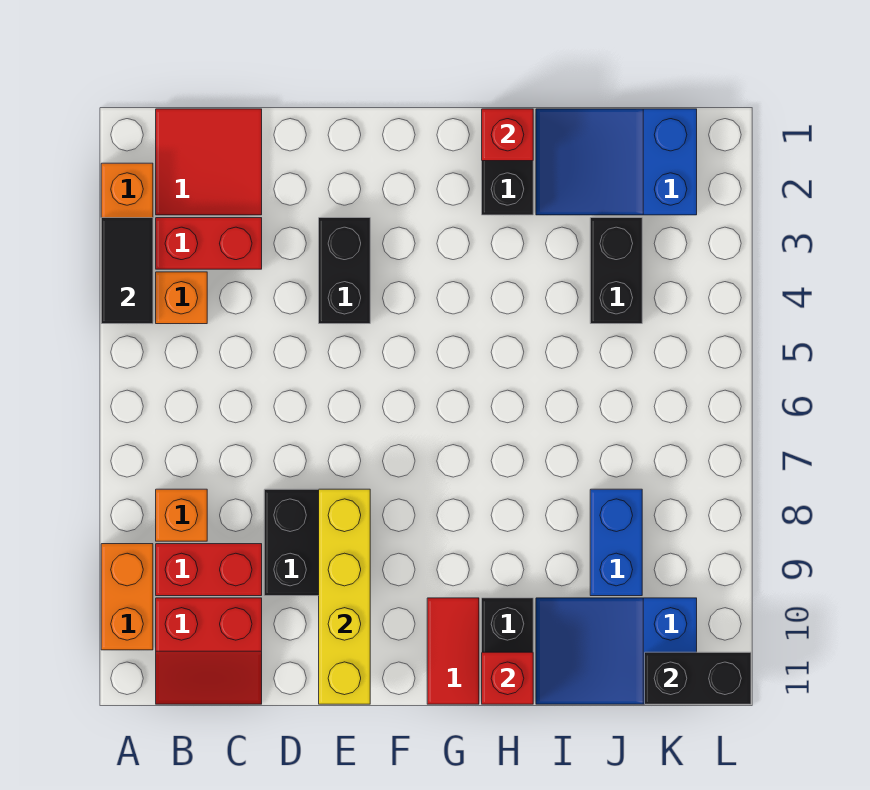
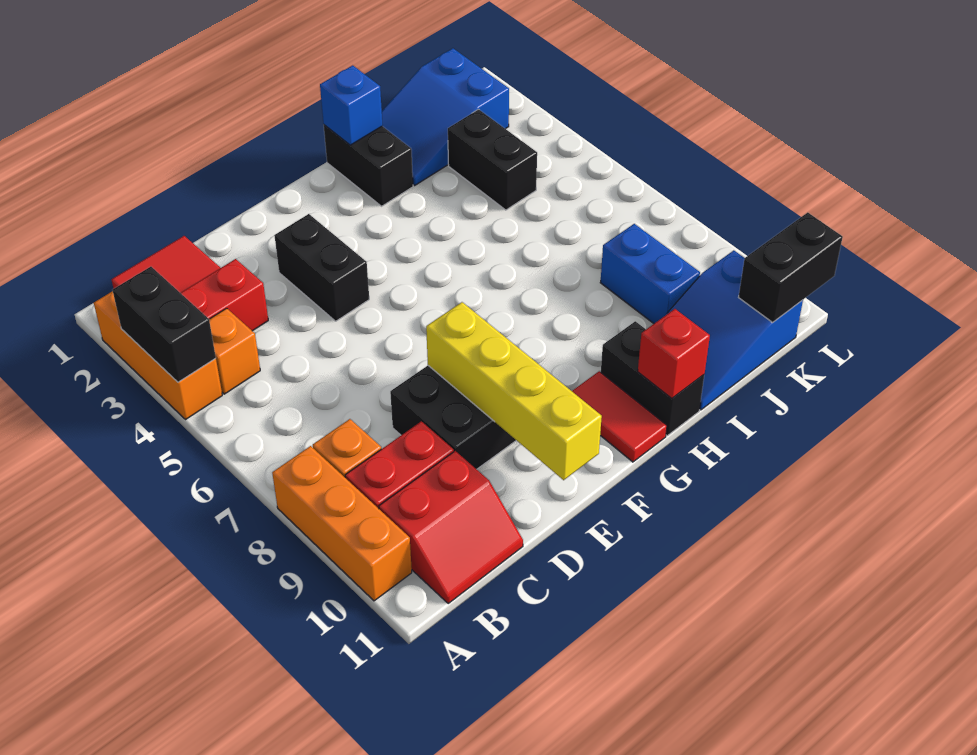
black tile A3:A4 level 2 -> black brick A3:A4 level 2
orange brick A9:A10 level 1 -> orange brick A8:A10 level 1
red brick H1 level 2 -> blue brick H1 level 2

